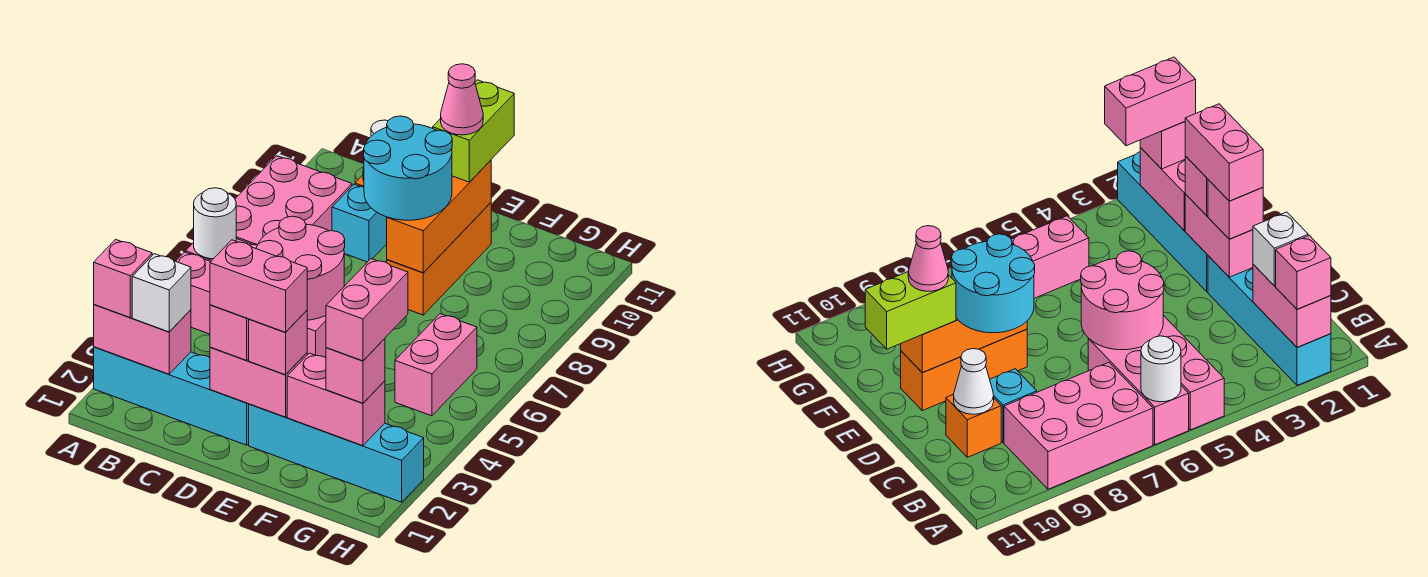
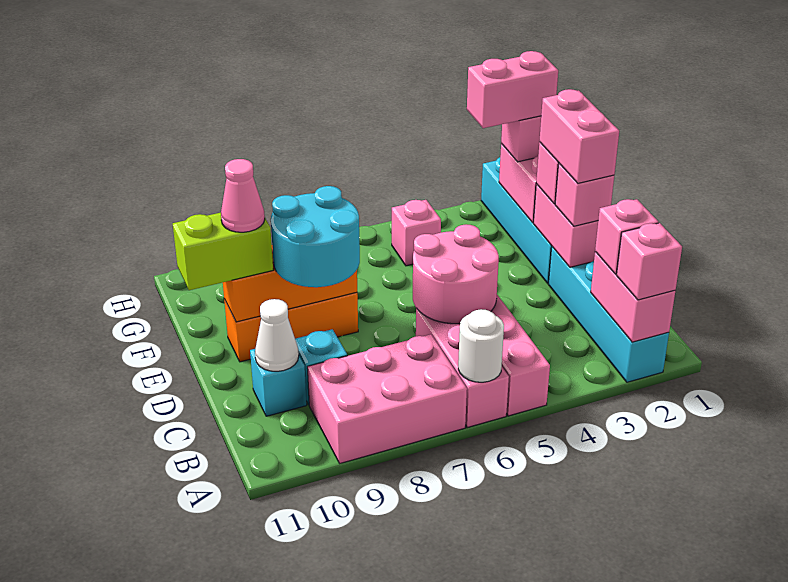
white brick B2 level 3 -> pink brick B2 level 3
orange brick C10 level 1 -> cyan brick C10 level 1
pink brick G5:G6 level 1 -> pink brick G5 level 1

